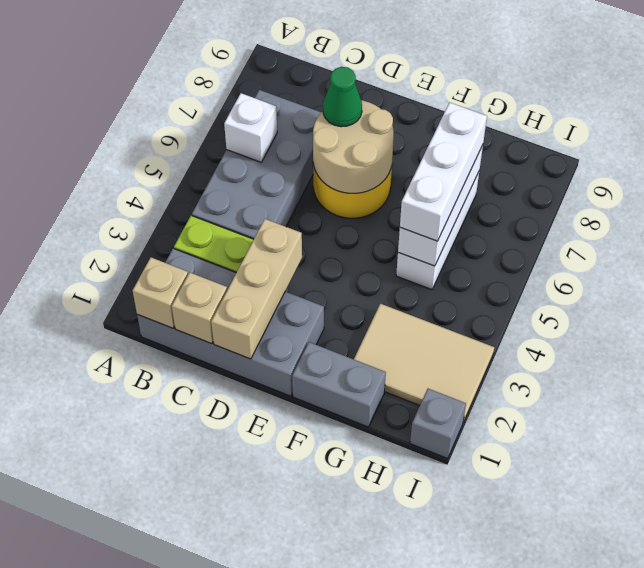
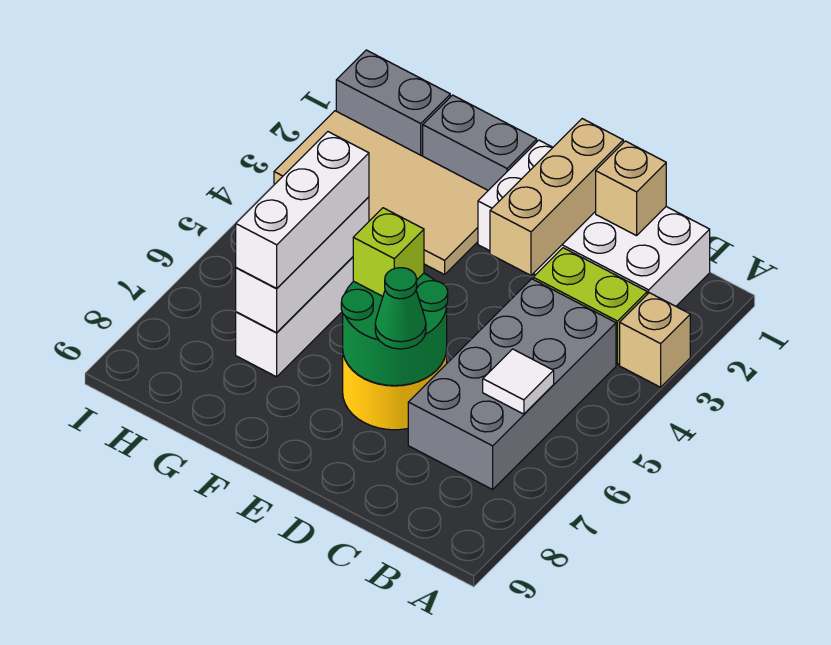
grey brick B1:E2 level 1 -> white brick B1:E2 level 1
tan brick B1 level 2 -> tan brick A3 level 1
white brick B6 level 2 -> white tile B6 level 2
tan round brick D6:E7 level 2 -> green round brick D6:E7 level 2
none -> lime brick E6 level 3
tan tile G2:I3 level 1 -> tan tile F2:I3 level 1
grey brick I1 level 1 -> grey brick H1:I1 level 1

